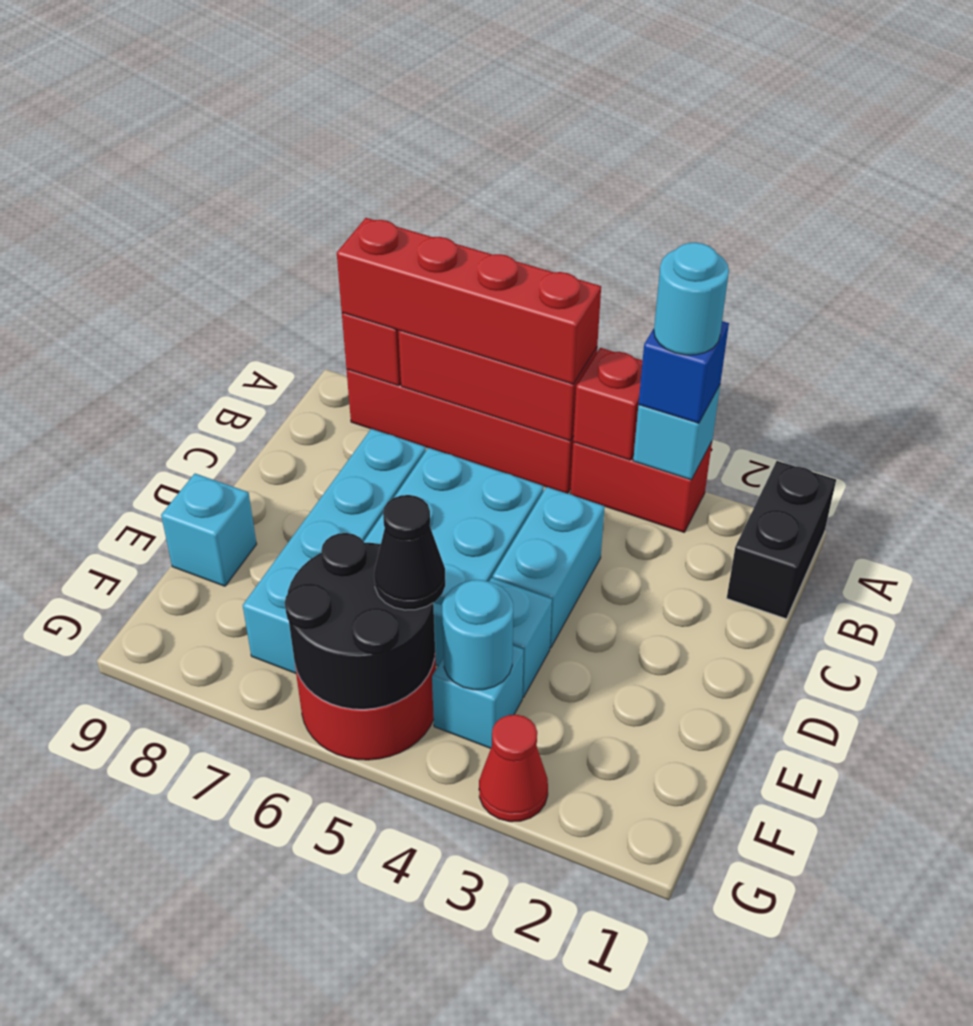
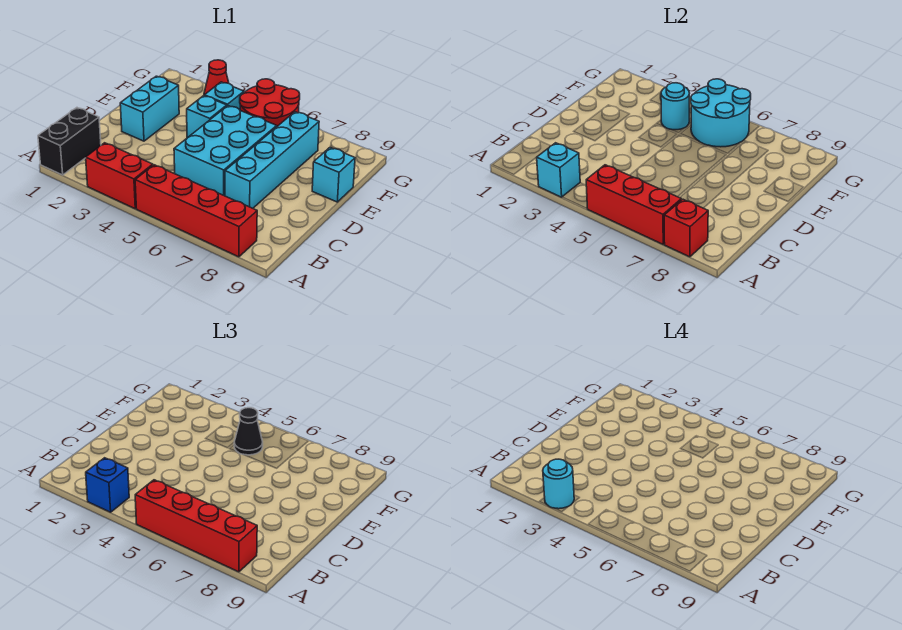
red brick A4 level 2 -> none
cyan brick C4:D4 level 1 -> cyan brick D2:E2 level 1
black round brick F5:G6 level 2 -> cyan round brick F5:G6 level 2

